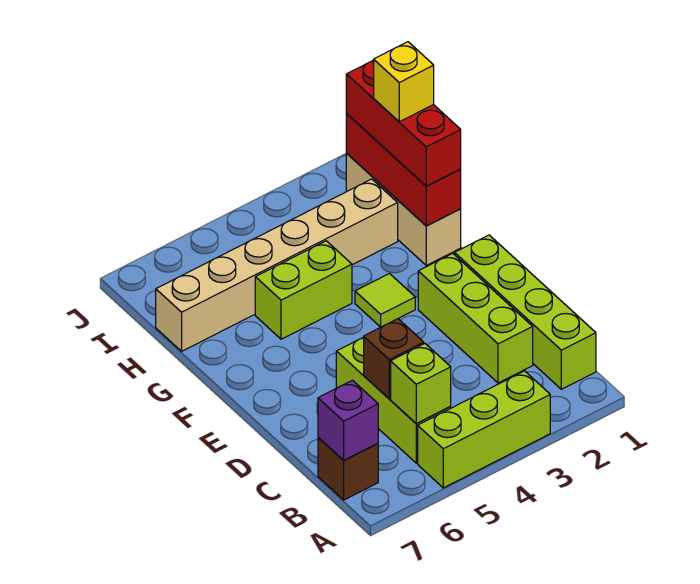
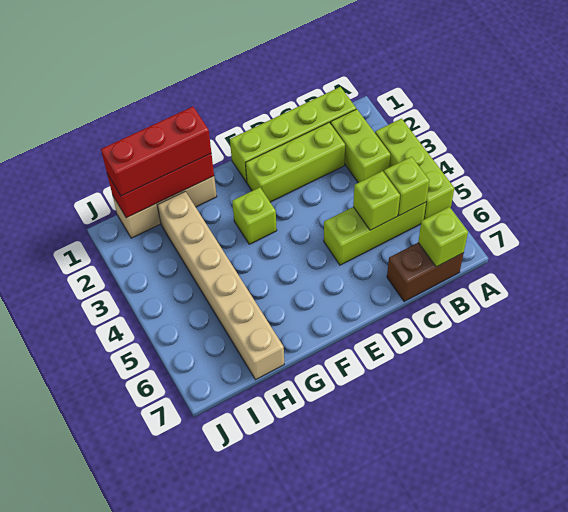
brown brick B7 level 1 -> brown brick B7:C7 level 1
purple brick B7 level 2 -> lime brick B7 level 2
brown brick C5 level 2 -> lime brick C5 level 2
lime tile F3 level 1 -> lime brick F3 level 1
lime brick G4:G5 level 1 -> lime brick B2:B3 level 1
yellow brick H1 level 4 -> none

